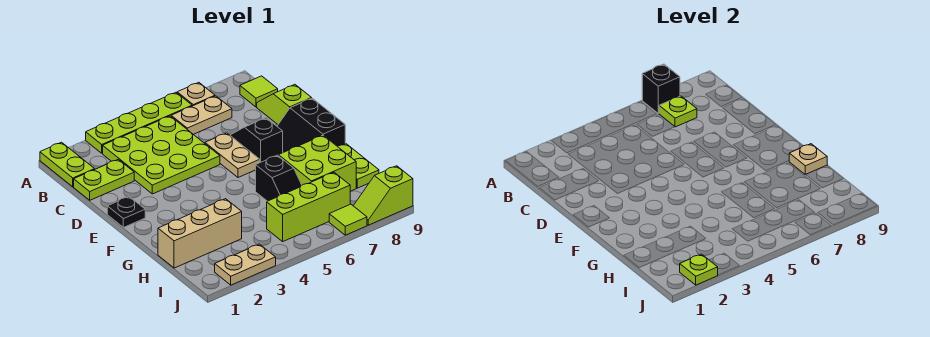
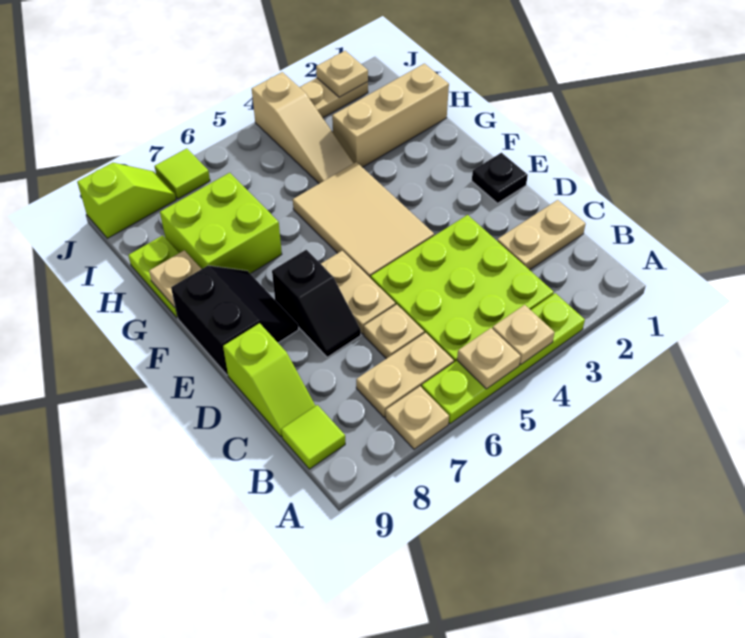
lime plate A1:B1 level 1 -> none
none -> tan plate A4 level 2
none -> tan plate A5 level 2
black brick A7 level 2 -> none
lime plate B7 level 2 -> none
lime plate C1:C2 level 1 -> tan plate C1:C2 level 1
none -> tan plate C6 level 1
none -> tan tile E4:G5 level 1
black slope G6:H6 level 1 top G -> none
none -> tan slope H4:J4 level 1 top J
lime brick I5:I7 level 1 -> none
lime plate J2 level 2 -> tan plate J2 level 2

